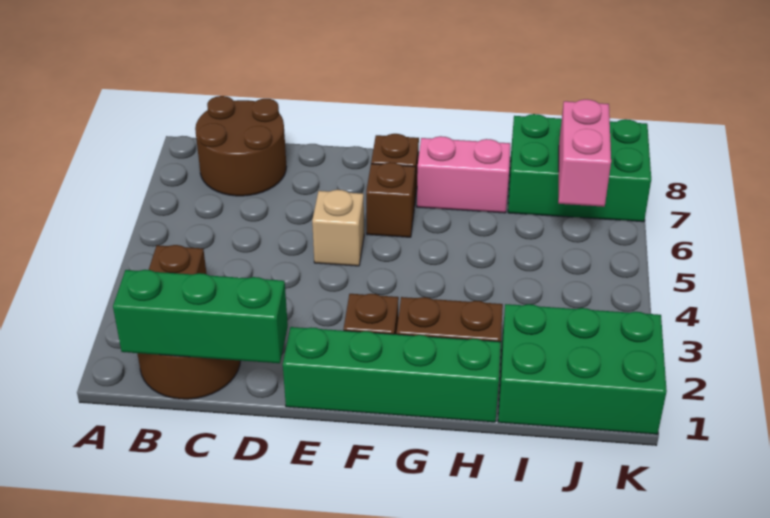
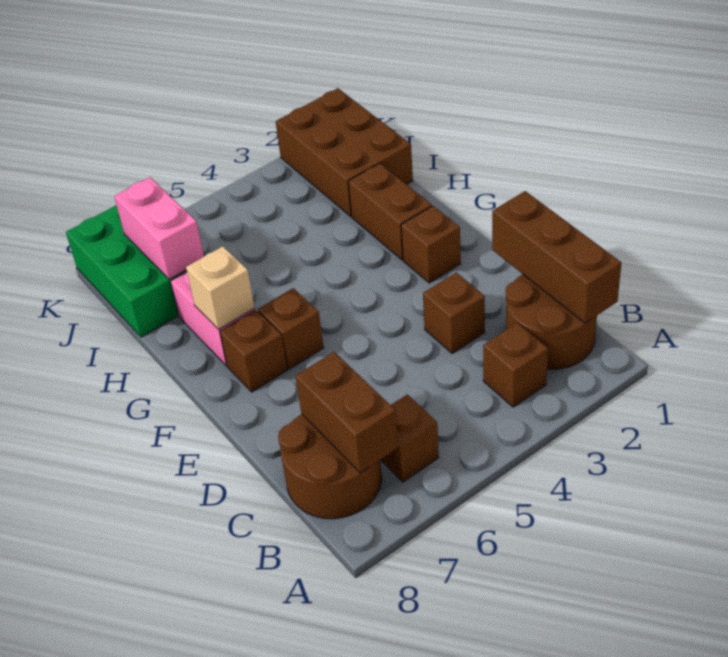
green brick B1:D1 level 2 -> brown brick B1:D1 level 2
none -> brown brick B6 level 1
none -> brown brick B7:C7 level 2
none -> brown brick D3 level 1
green brick E1:H1 level 1 -> none
tan brick E5 level 1 -> tan brick G7 level 2
green brick I1:K2 level 1 -> brown brick I1:K2 level 1
pink brick J6:J7 level 2 -> pink brick I7:J7 level 2

